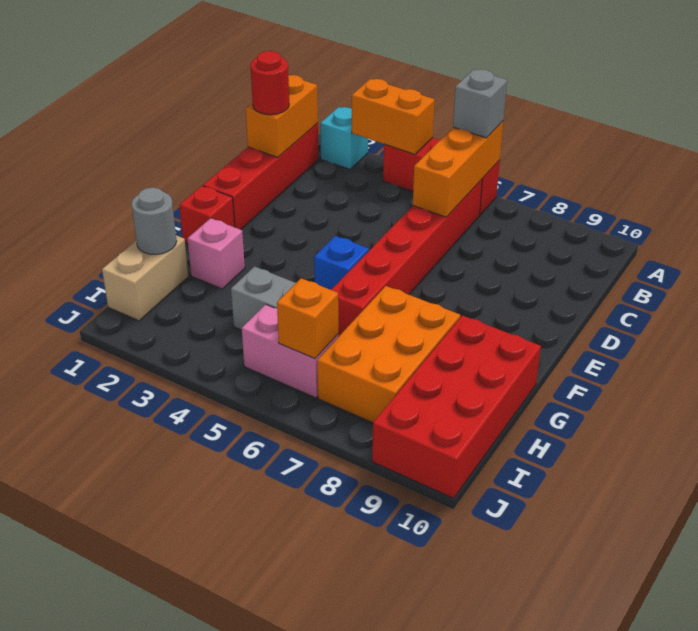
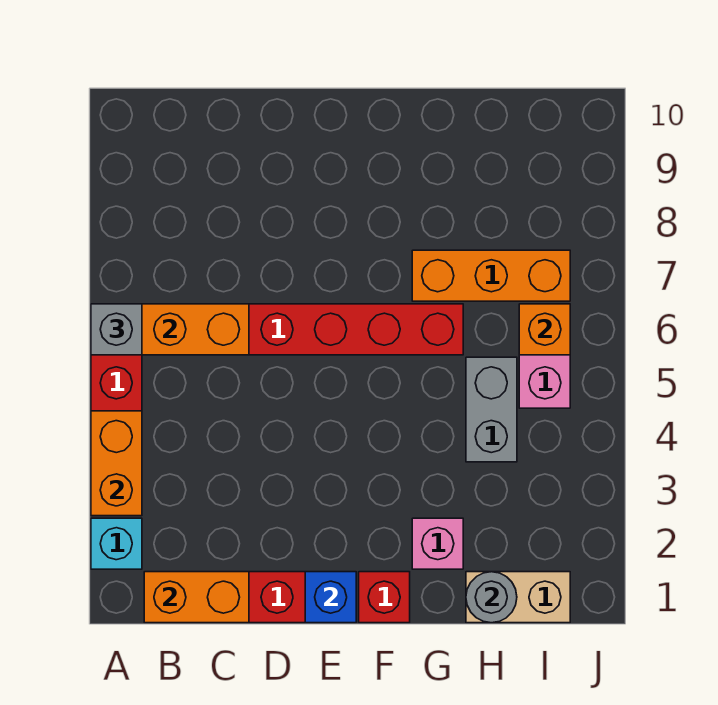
red round brick C1 level 3 -> none
blue brick F5 level 1 -> blue brick E1 level 2
orange brick G7:I8 level 1 -> orange brick G7:I7 level 1
red brick G9:J10 level 1 -> none

